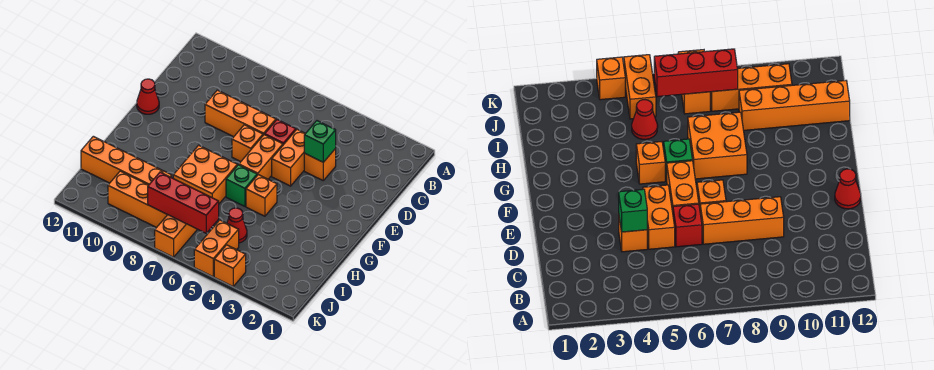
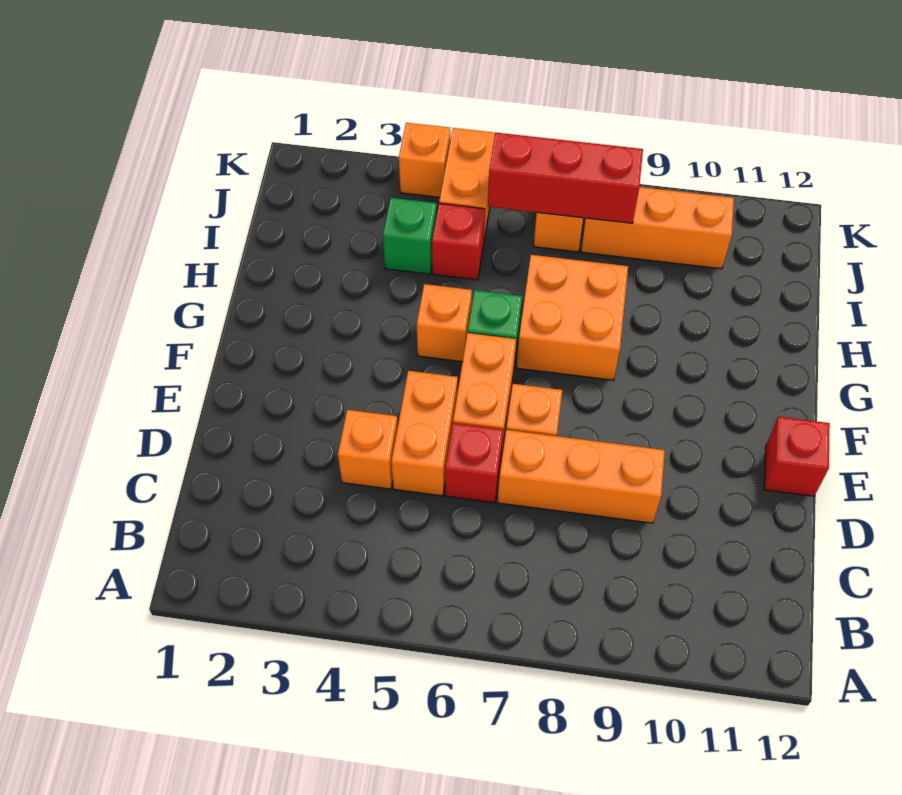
green brick D4 level 2 -> green brick I4 level 1
red cone E12 level 1 -> red brick E12 level 1
red cone I5 level 1 -> red brick I5 level 1
orange brick I9:I12 level 1 -> none

